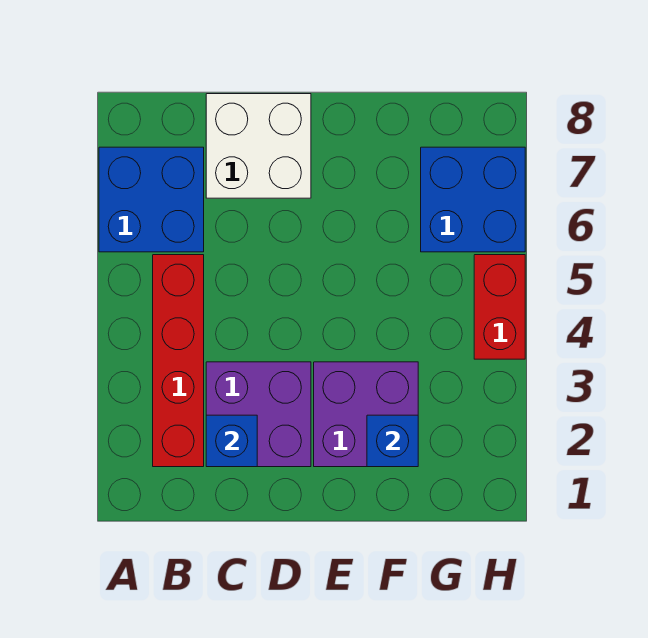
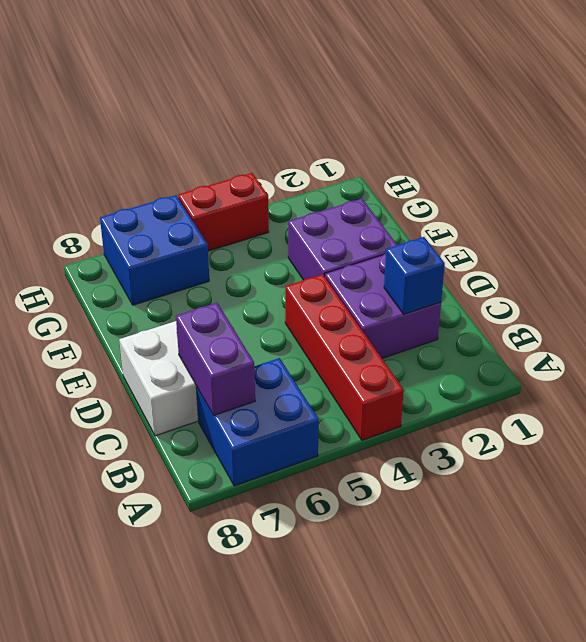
red brick B2:B5 level 1 -> red brick A4:D4 level 1
none -> purple brick B7:C7 level 2
blue brick F2 level 2 -> none

